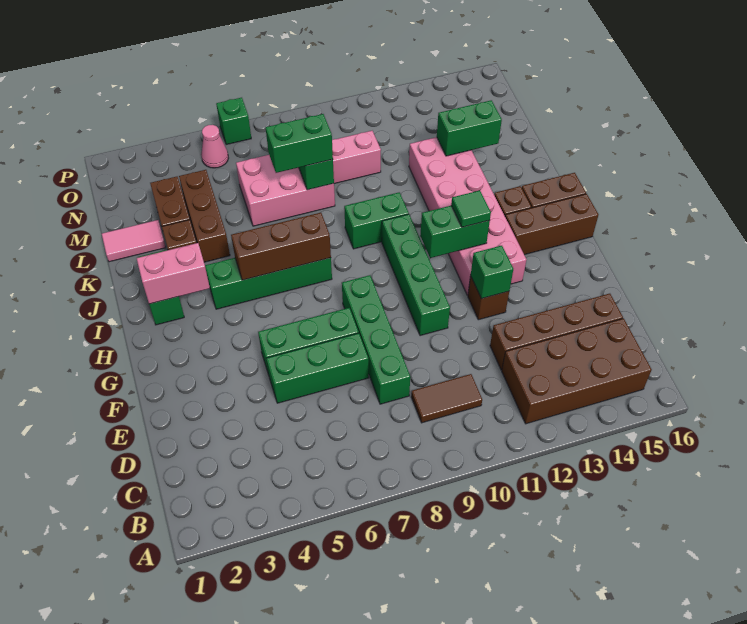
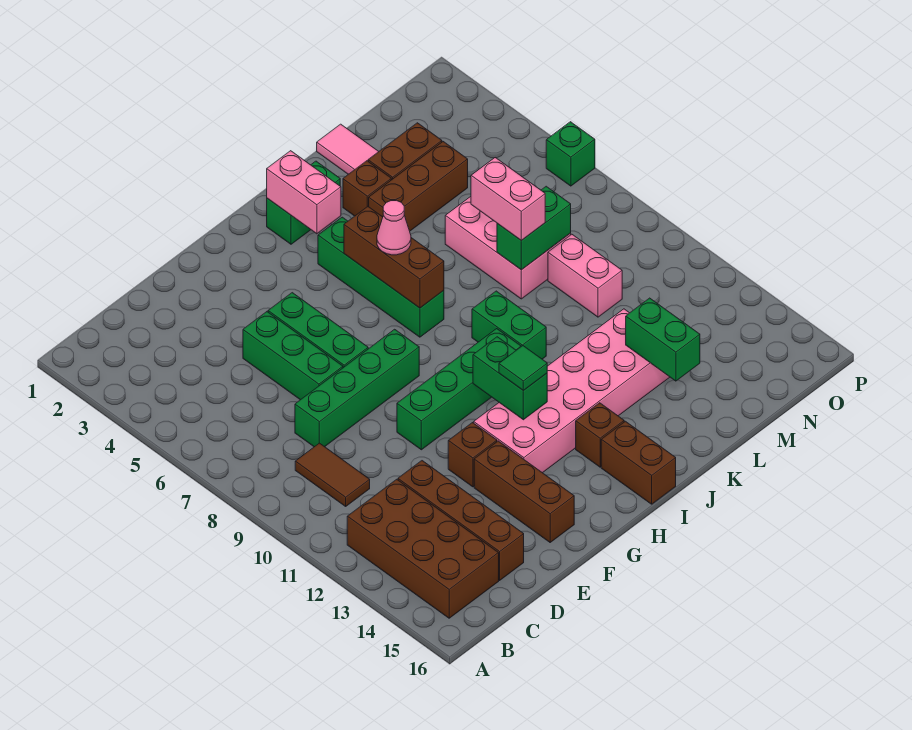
green brick F12 level 2 -> none
brown brick H14:H16 level 1 -> brown brick F13:F15 level 1
green brick L7:L8 level 3 -> pink brick L7:L8 level 3
pink cone O5 level 1 -> pink cone I6 level 3

